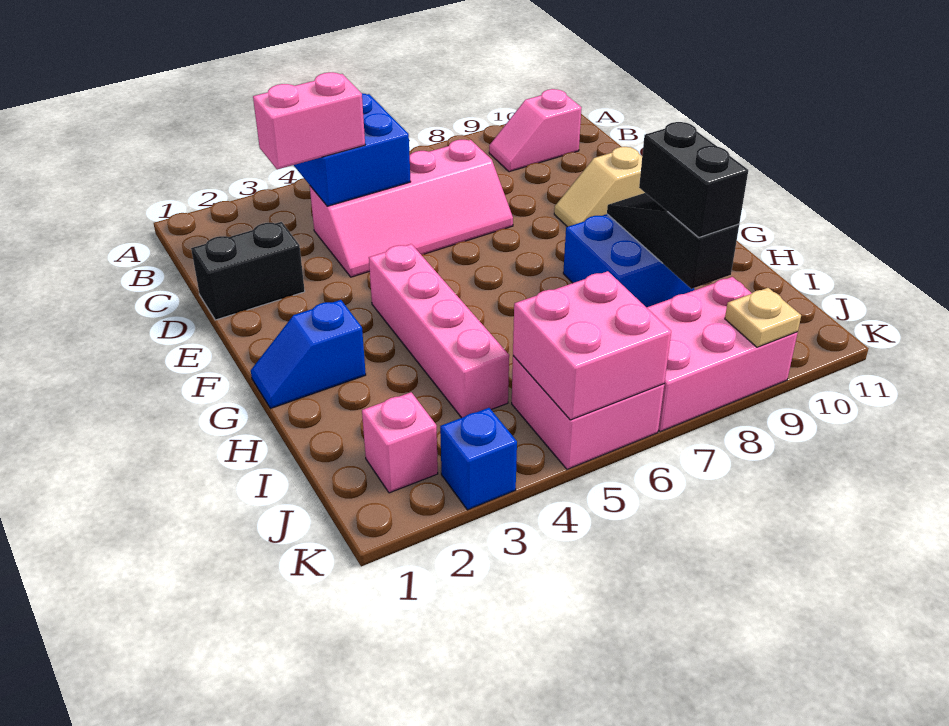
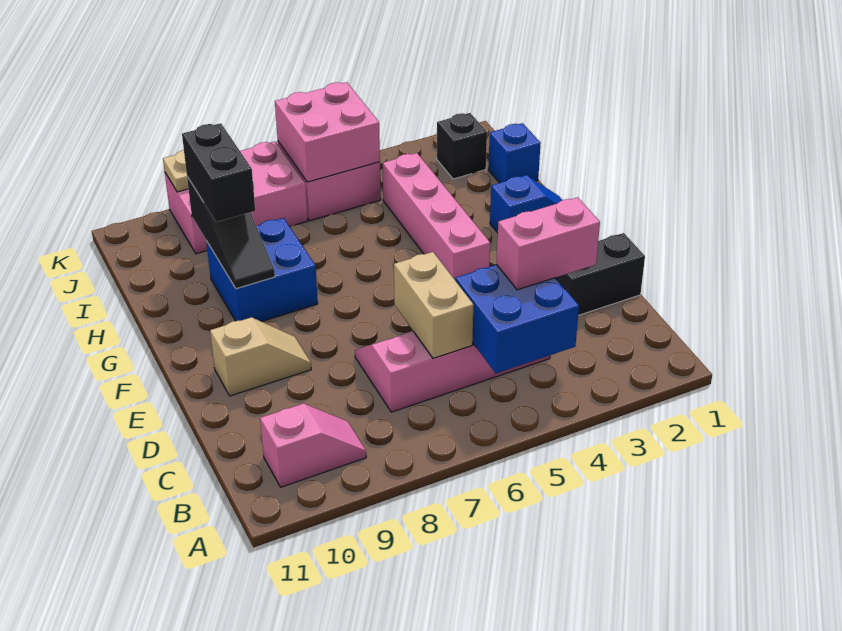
none -> tan brick C6:D6 level 2
pink brick J2 level 1 -> black brick J2 level 1
blue brick K3 level 1 -> blue brick I1 level 1

